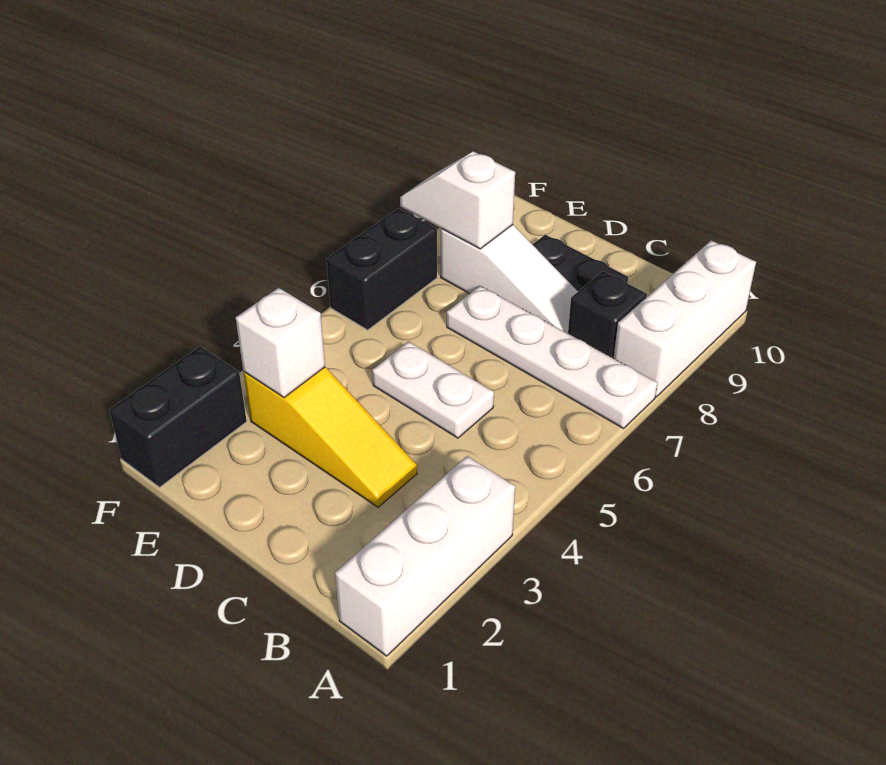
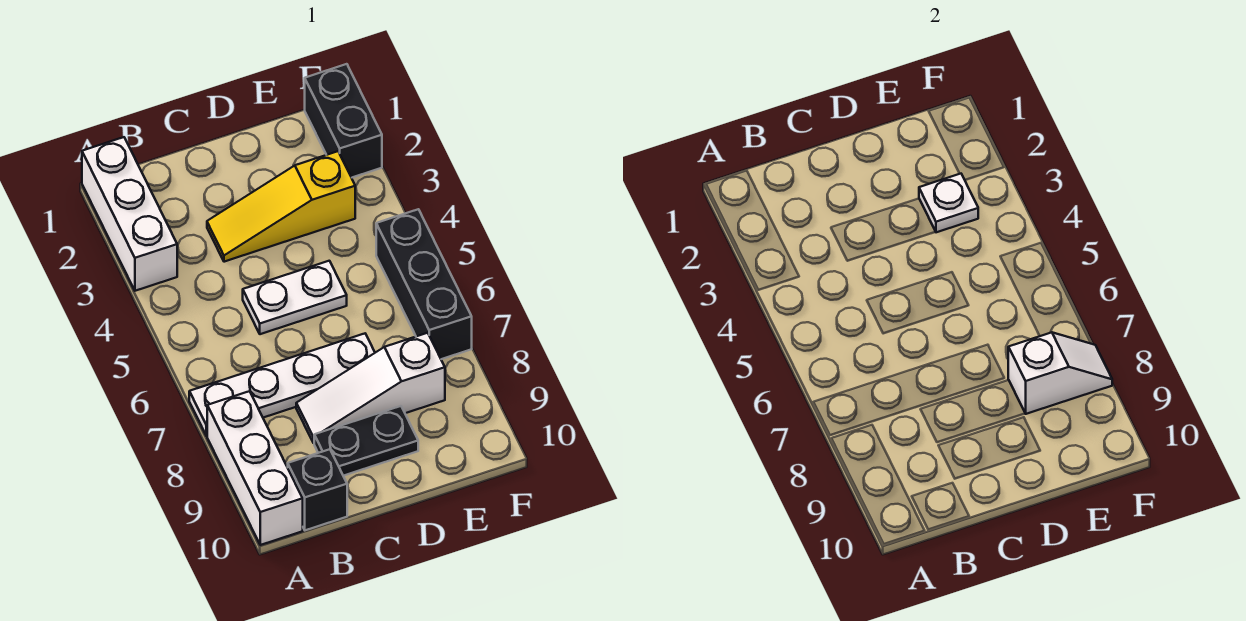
black brick B8 level 1 -> black brick B10 level 1
white brick E3 level 2 -> white plate E3 level 2
black brick F6:F7 level 1 -> black brick F5:F7 level 1

